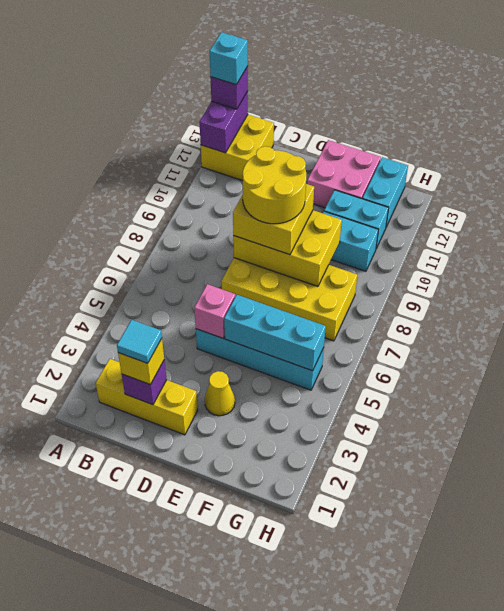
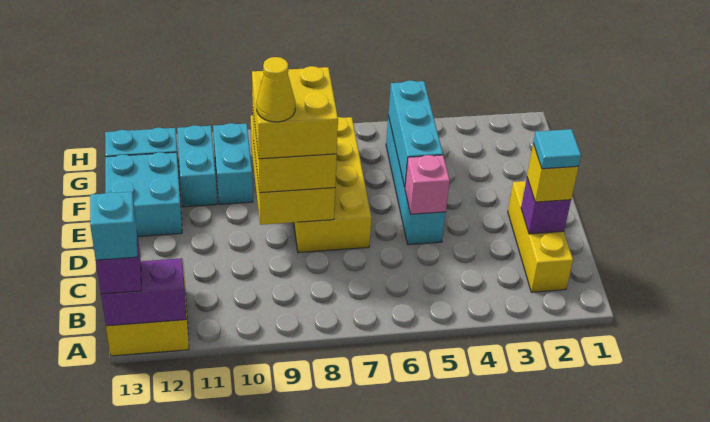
yellow round brick D8:E9 level 4 -> yellow brick D8:E9 level 4
yellow cone E3 level 1 -> yellow cone D9 level 5
pink brick E12:F13 level 1 -> cyan brick E12:F13 level 1

